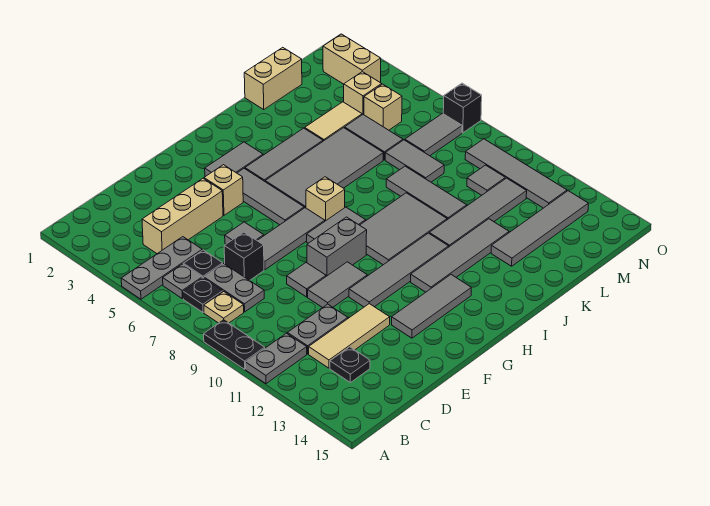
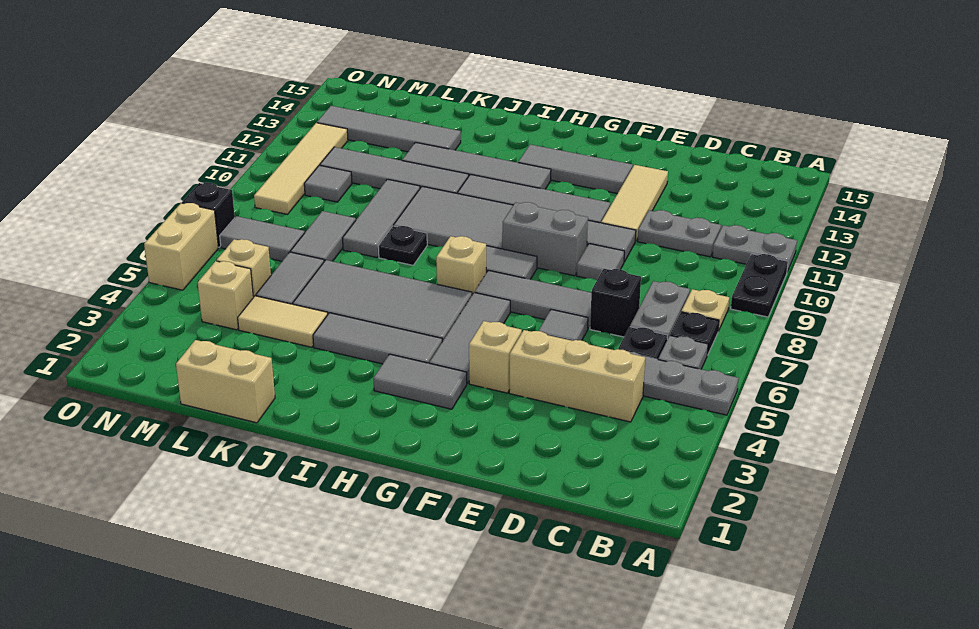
tan tile C12:E12 level 1 -> tan tile E11:E13 level 1
black plate C13 level 1 -> black plate J8 level 1
tan brick N2:N3 level 1 -> tan brick O5:O6 level 1
grey tile N9:N12 level 1 -> tan tile N9:N12 level 1

